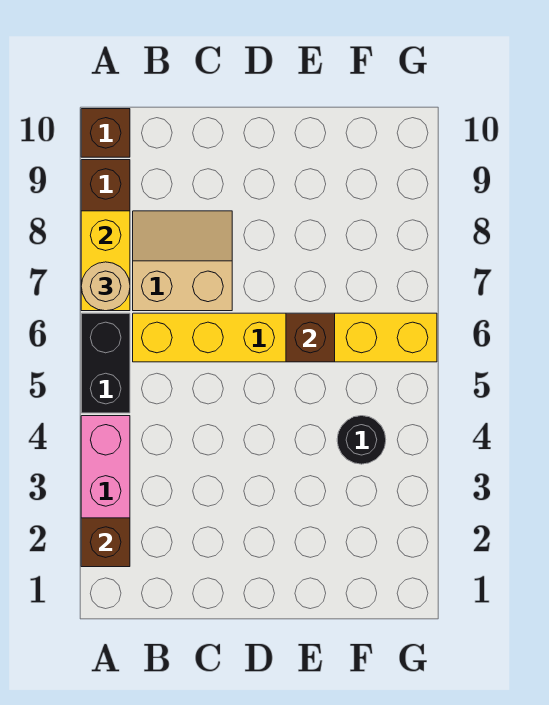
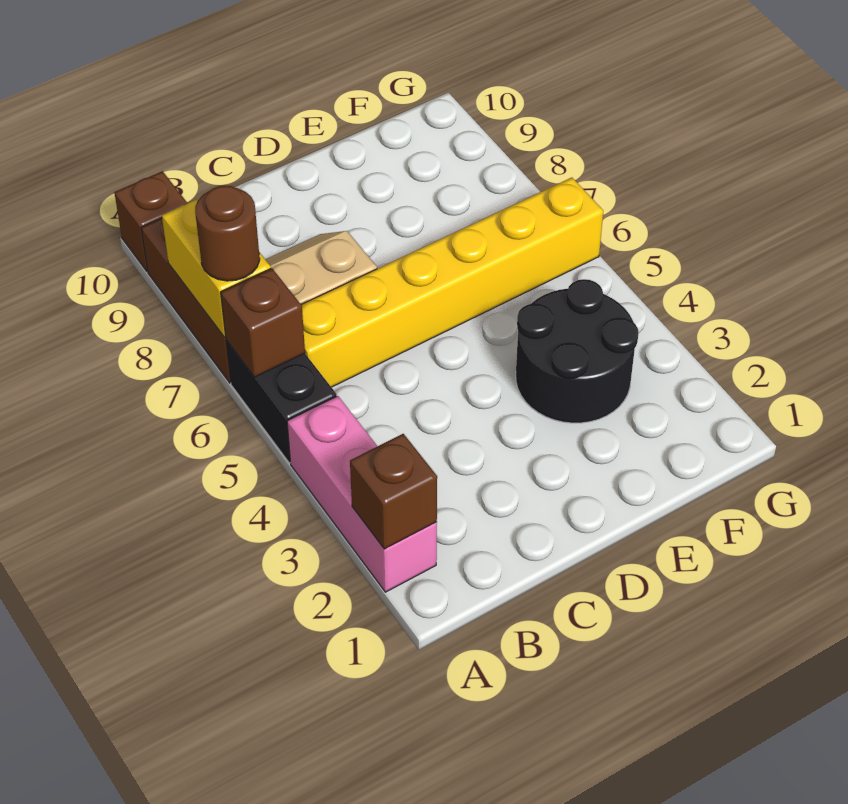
tan round brick A7 level 3 -> brown round brick A7 level 3
brown brick E6 level 2 -> brown brick A6 level 2
black round brick F4 level 1 -> black round brick E3:F4 level 1

